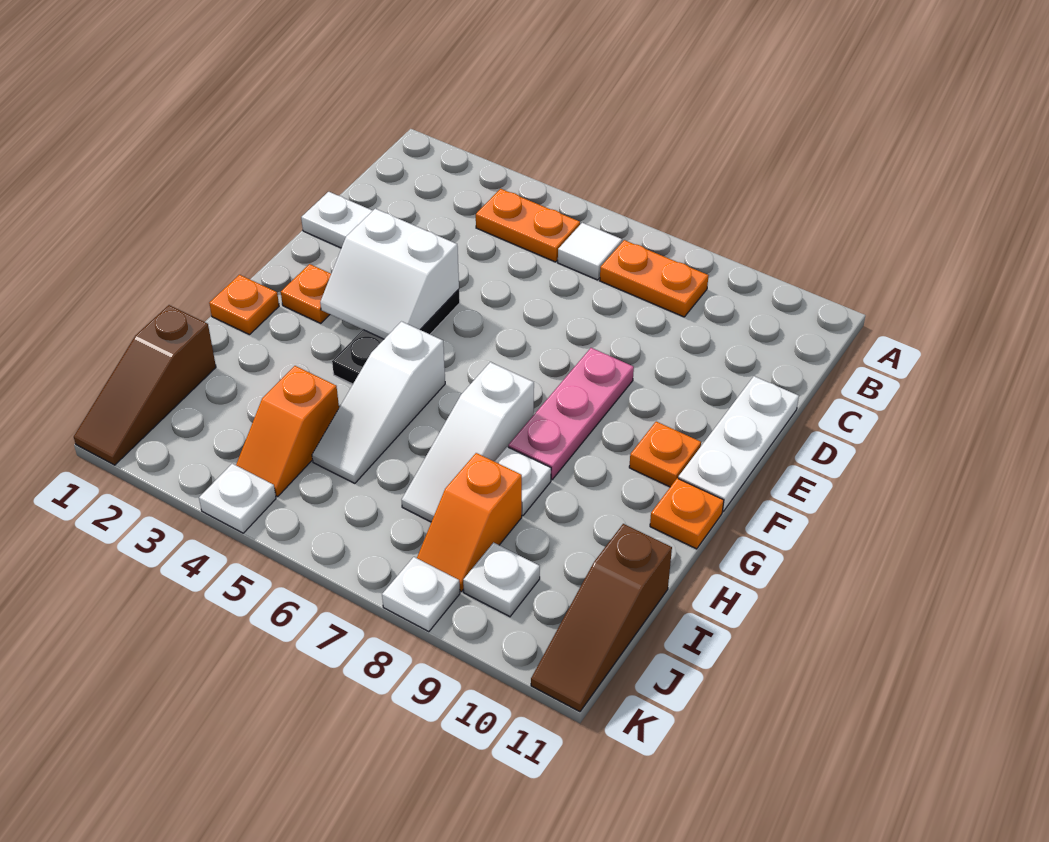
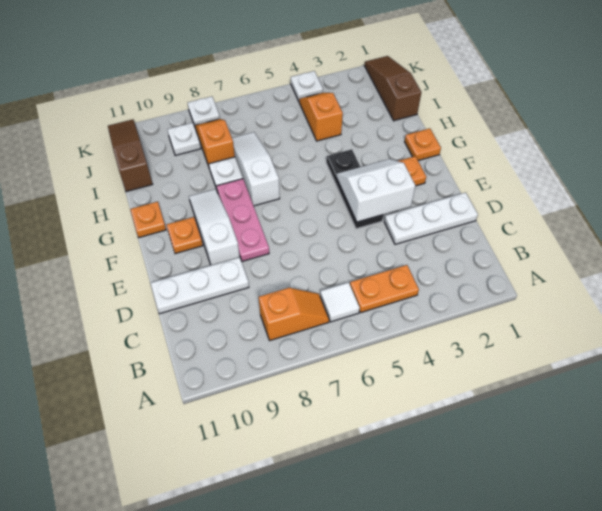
orange plate B7:B8 level 1 -> orange slope B7:B8 level 1 top 8
white plate D11:F11 level 1 -> white plate D9:D11 level 1
white slope G5:I5 level 1 top G -> white slope E9:G9 level 1 top E

